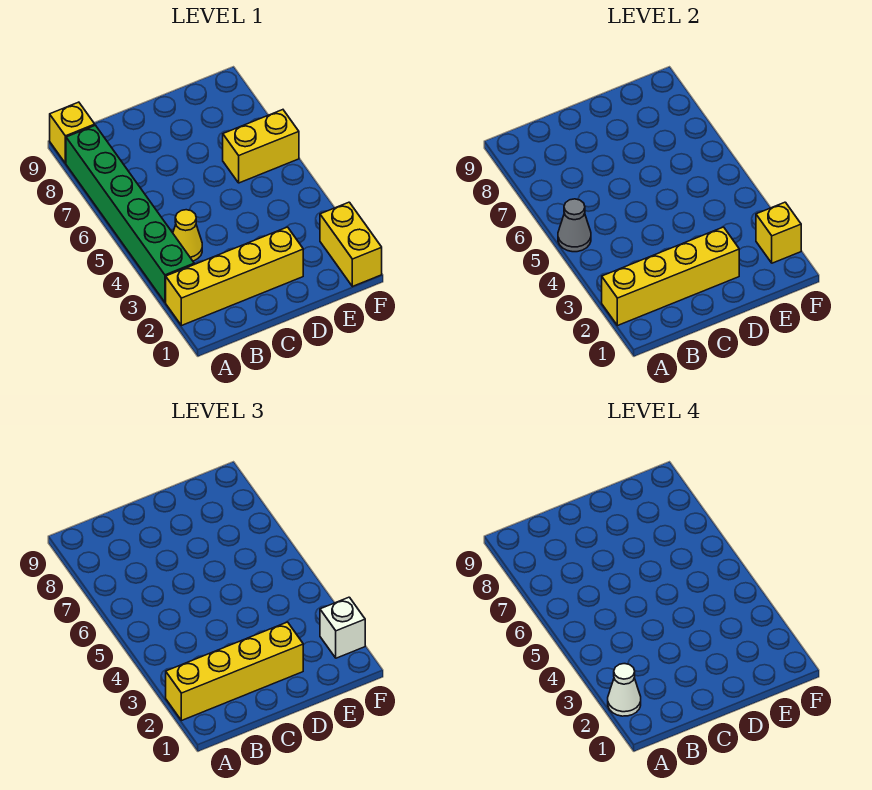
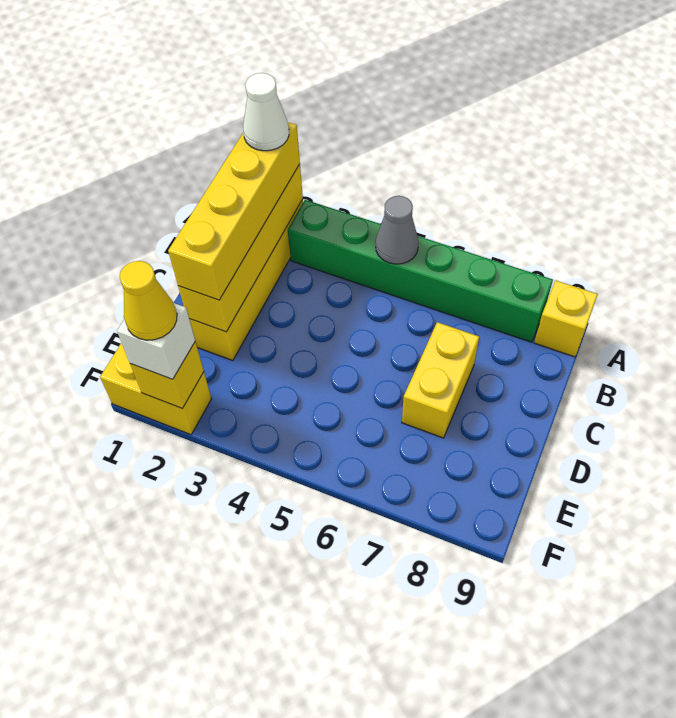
yellow cone B4 level 1 -> yellow cone F2 level 4
yellow brick E6:F6 level 1 -> yellow brick C7:D7 level 1

